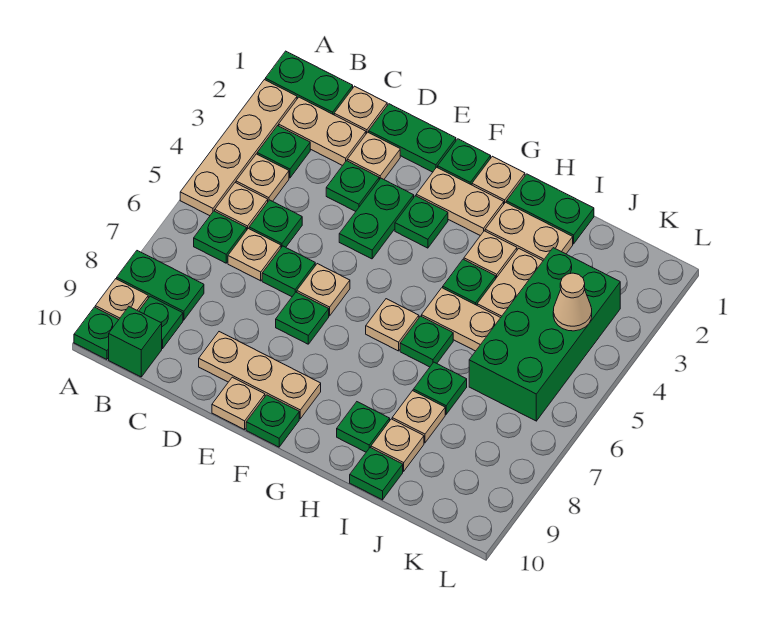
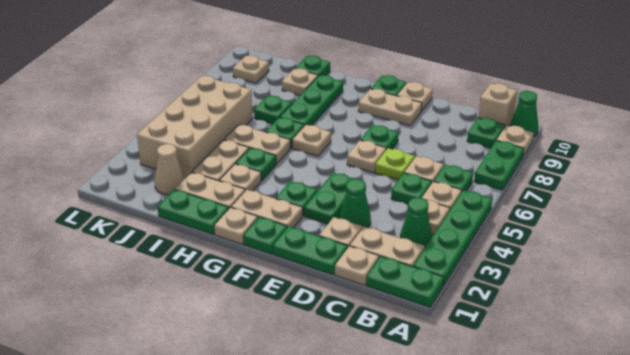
tan plate A2:A5 level 1 -> green plate A2:A5 level 1
green plate A8:B8 level 1 -> green plate A7:A8 level 1
green plate A10 level 1 -> green cone A10 level 1
green plate B3 level 1 -> green cone B3 level 1
green brick B10 level 1 -> tan brick B10 level 1
green plate D3 level 1 -> green cone D3 level 1
green plate D6 level 1 -> lime plate D6 level 1
tan plate D9:F9 level 1 -> tan plate E9:F9 level 1
green plate H9 level 1 -> green plate H7:H9 level 1
tan plate I8 level 1 -> tan plate K9 level 1
green brick J3:K6 level 1 -> tan brick J3:K6 level 1
tan cone K4 level 2 -> tan cone J2 level 1

